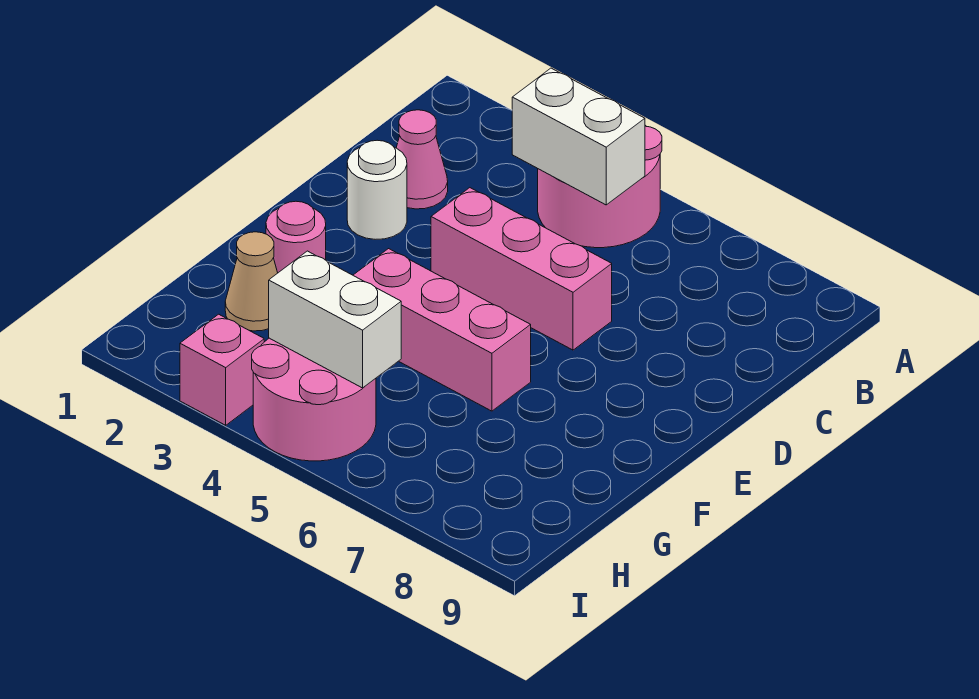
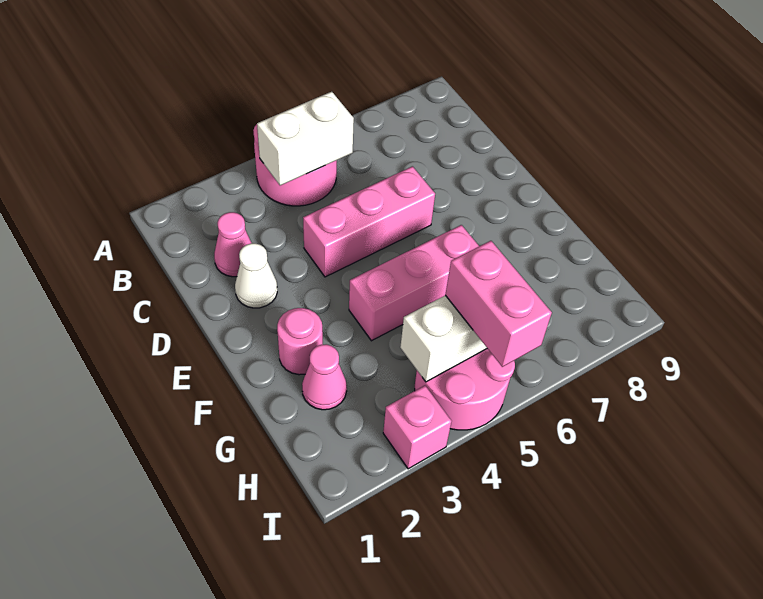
white round brick D2 level 1 -> white cone D2 level 1
tan cone G2 level 1 -> pink cone G2 level 1
none -> pink brick H5:I5 level 3

